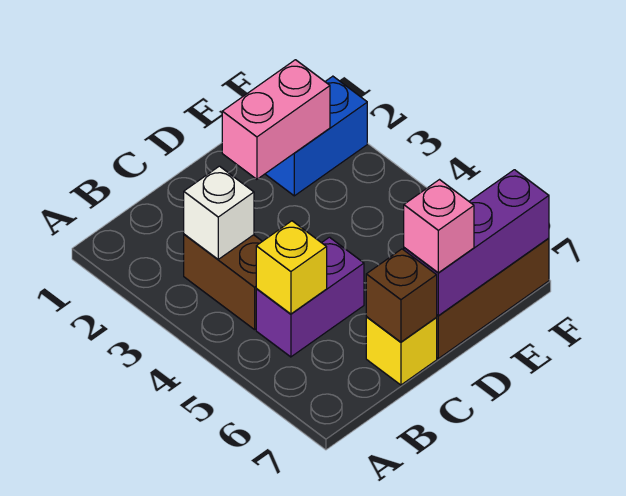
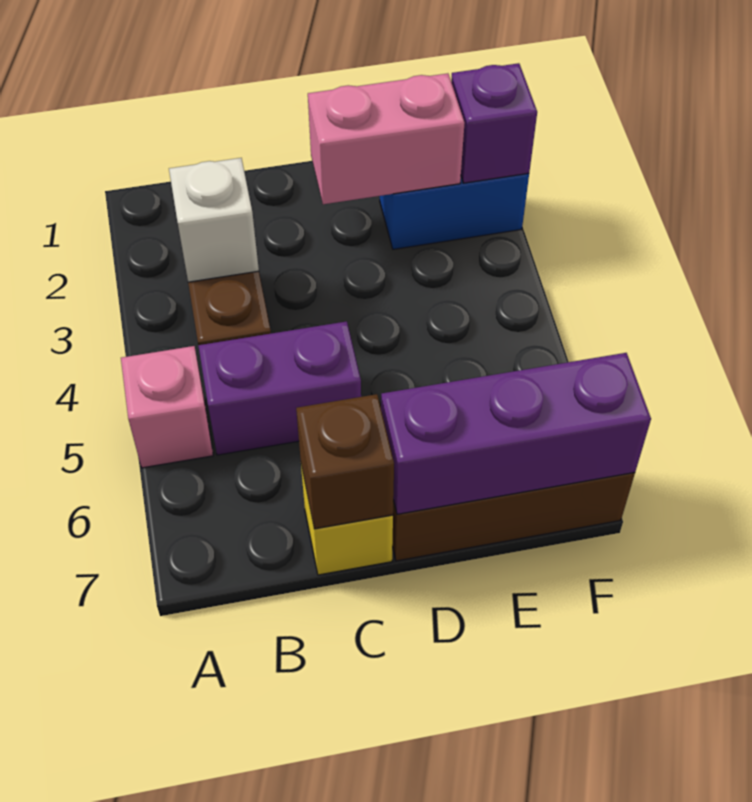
yellow brick B5 level 2 -> none
pink brick D7 level 3 -> pink brick A5 level 1
none -> purple brick F2 level 2

